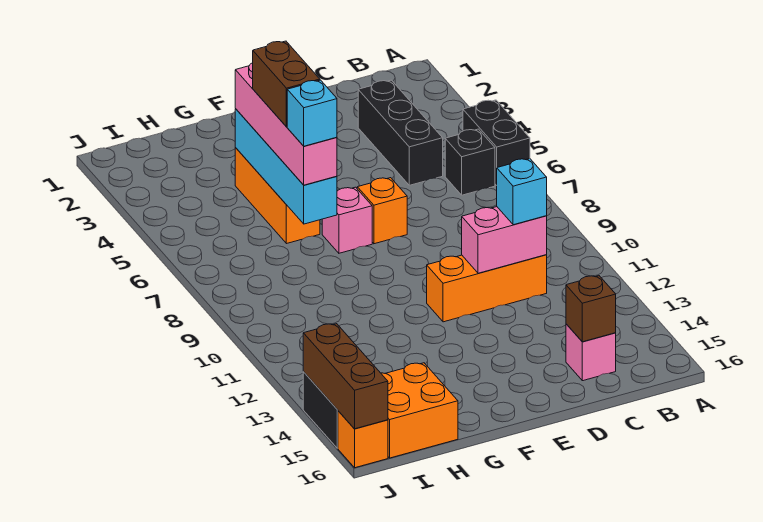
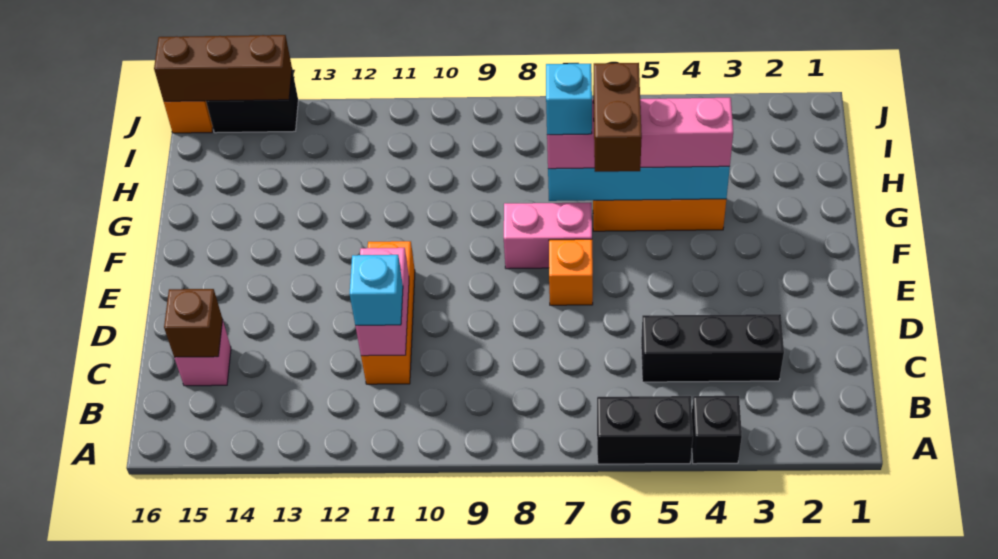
black brick B6 level 1 -> black brick A4 level 1
pink brick F7 level 1 -> pink brick F7:F8 level 1
brown brick G5:G6 level 4 -> brown brick F6:G6 level 4
orange brick H15:I16 level 1 -> none

